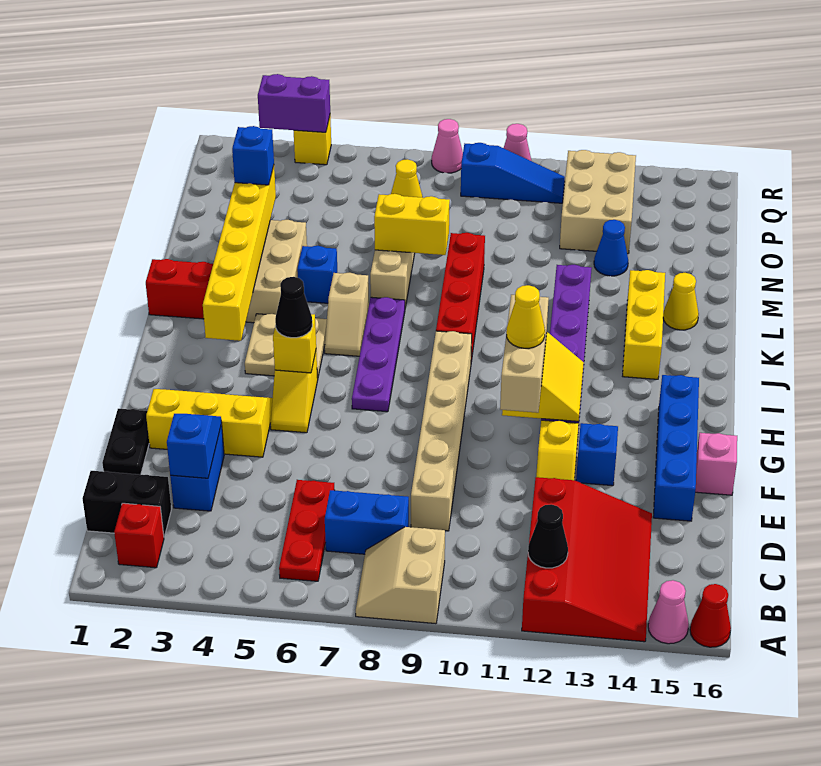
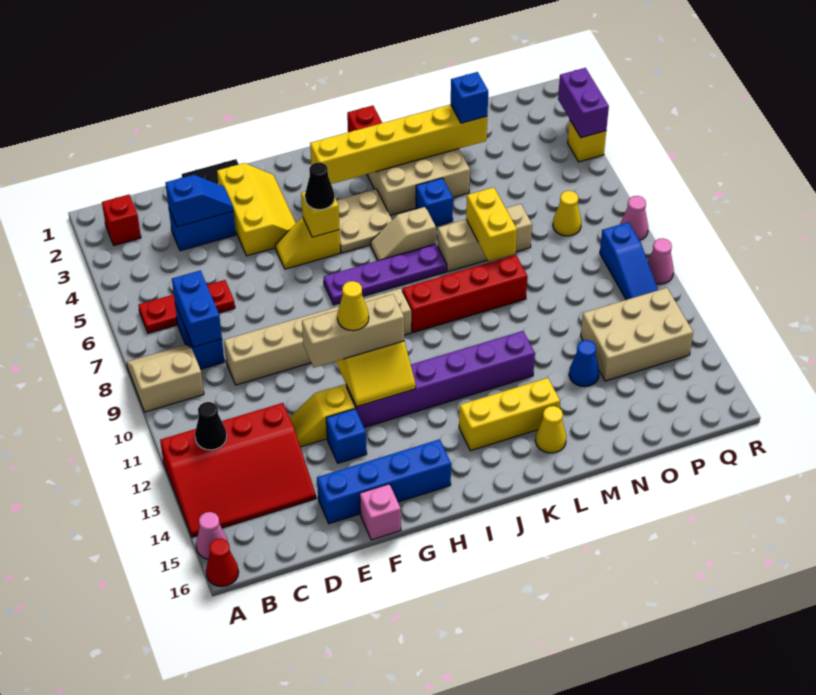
black brick C1:C2 level 1 -> none
none -> blue brick C7:C8 level 2

